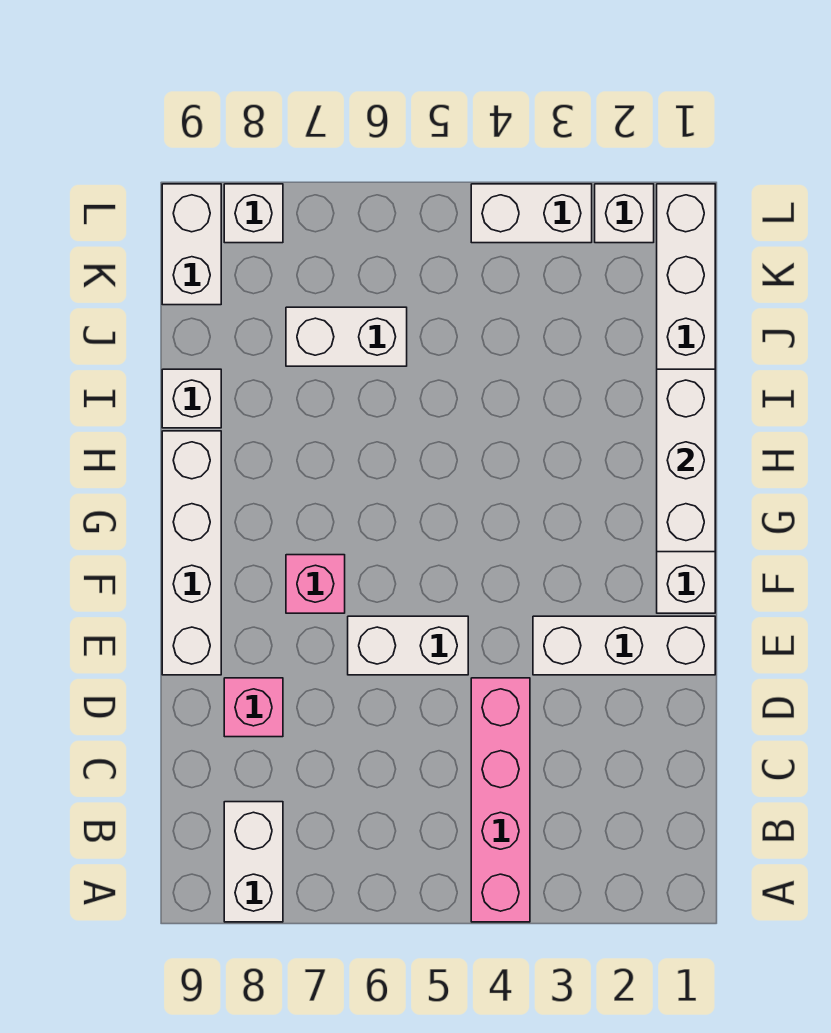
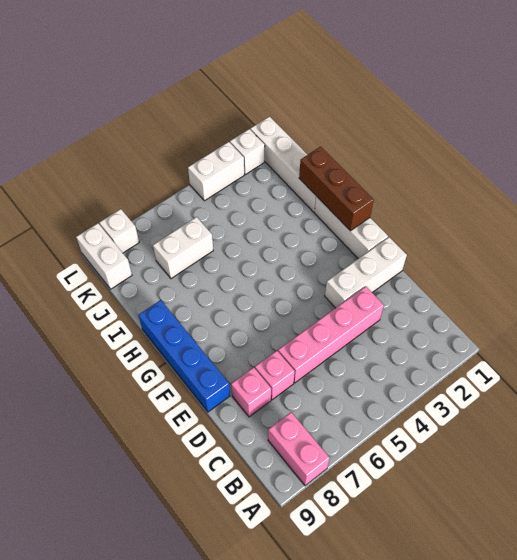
pink brick A4:D4 level 1 -> pink brick D3:D6 level 1
white brick A8:B8 level 1 -> pink brick A8:B8 level 1
white brick E5:E6 level 1 -> none
white brick E9:H9 level 1 -> blue brick E9:H9 level 1
pink brick F7 level 1 -> pink brick D7 level 1
white brick G1:I1 level 2 -> brown brick G1:I1 level 2
white brick I9 level 1 -> none

